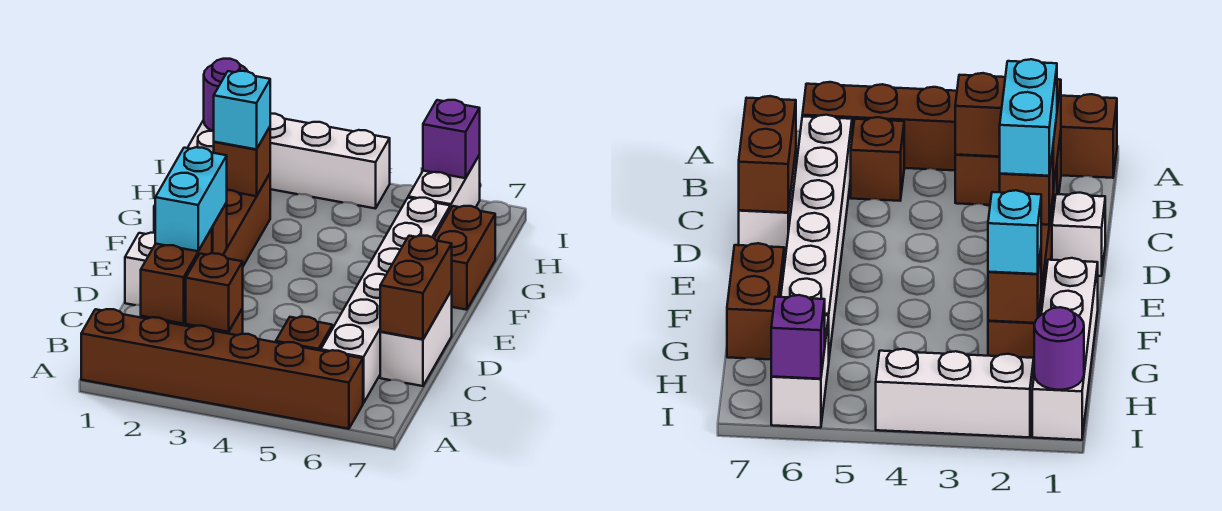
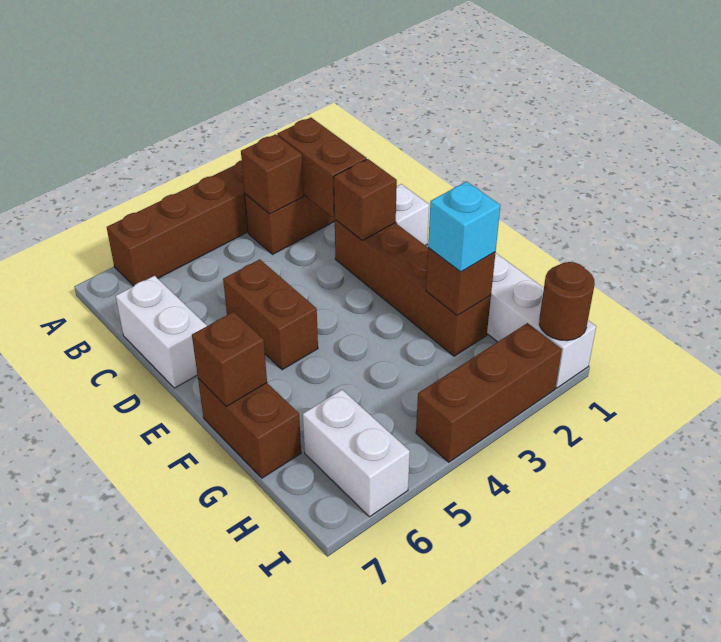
brown brick B5 level 1 -> brown brick F7 level 2
white brick B6:G6 level 1 -> none
cyan brick C2:D2 level 3 -> none
brown brick C7:D7 level 2 -> brown brick D5:E5 level 1
purple round brick I1 level 2 -> brown round brick I1 level 2
white brick I2:I4 level 1 -> brown brick I2:I4 level 1
purple brick I6 level 2 -> none

